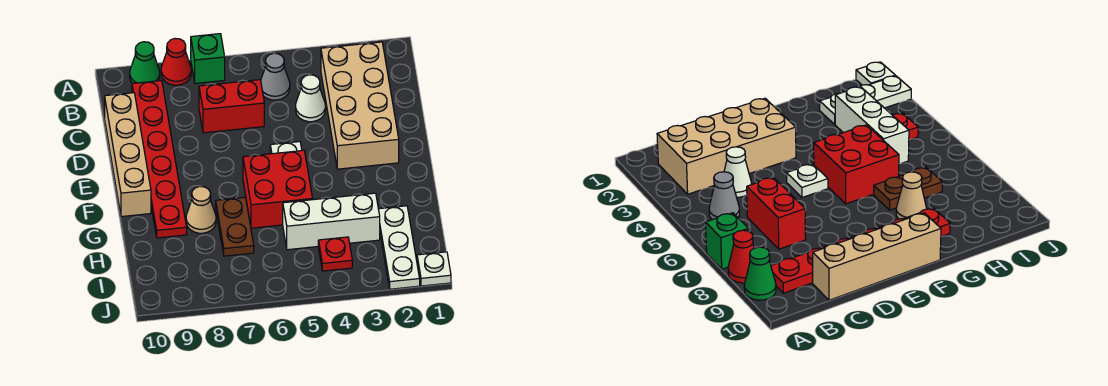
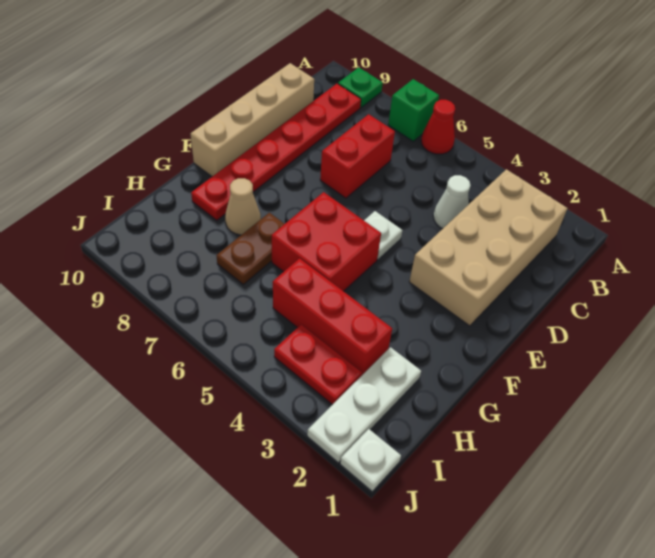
red cone A8 level 1 -> red cone A6 level 1
green cone A9 level 1 -> green plate A9 level 1
grey cone B5 level 1 -> none
red brick C6:C7 level 1 -> red brick C7:D7 level 1
white brick H3:H5 level 1 -> red brick H3:H5 level 1
red plate I4 level 1 -> red plate I3:I4 level 1

